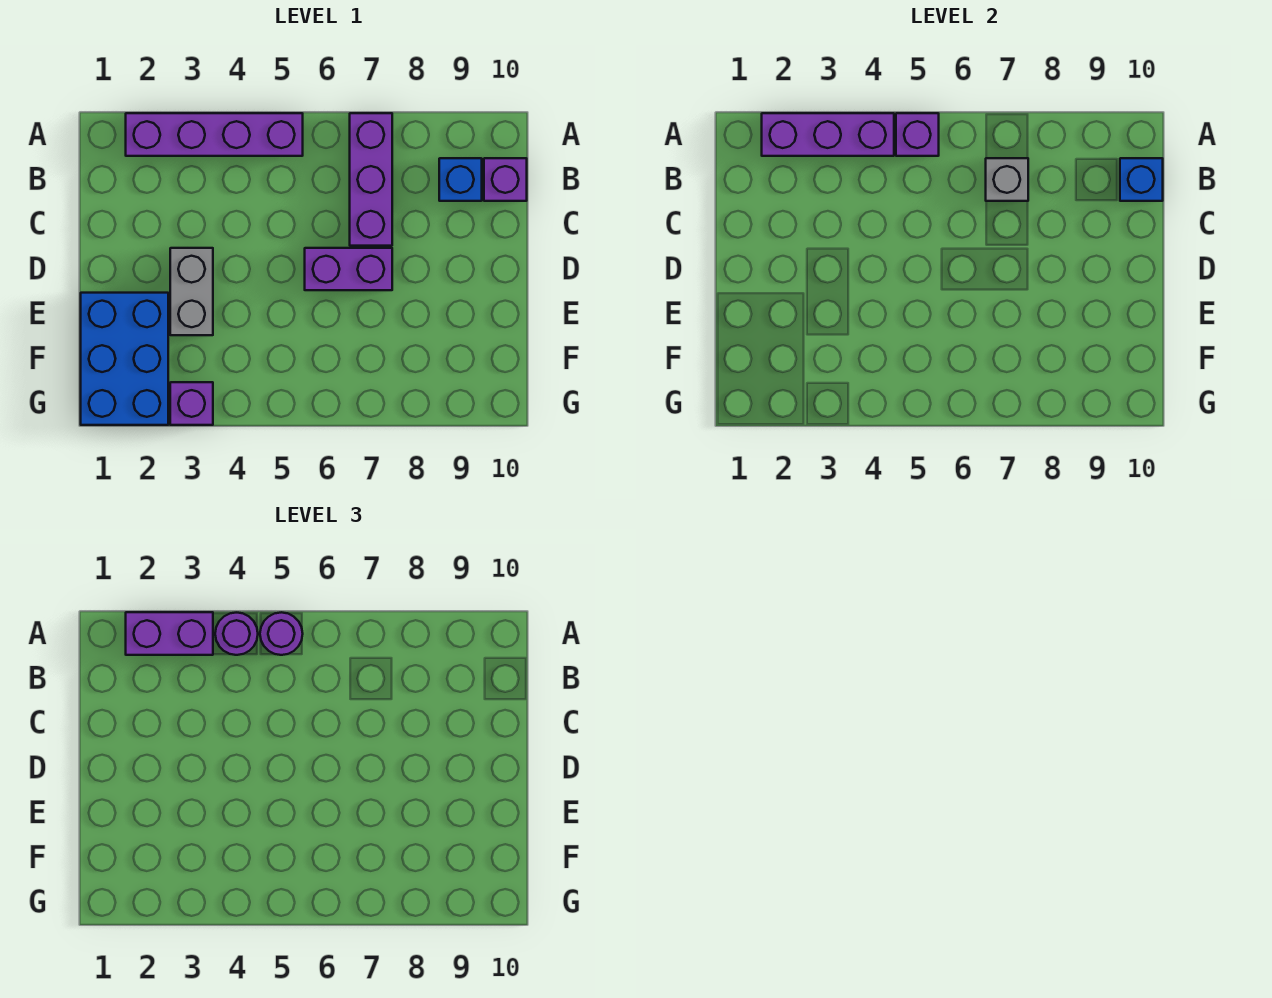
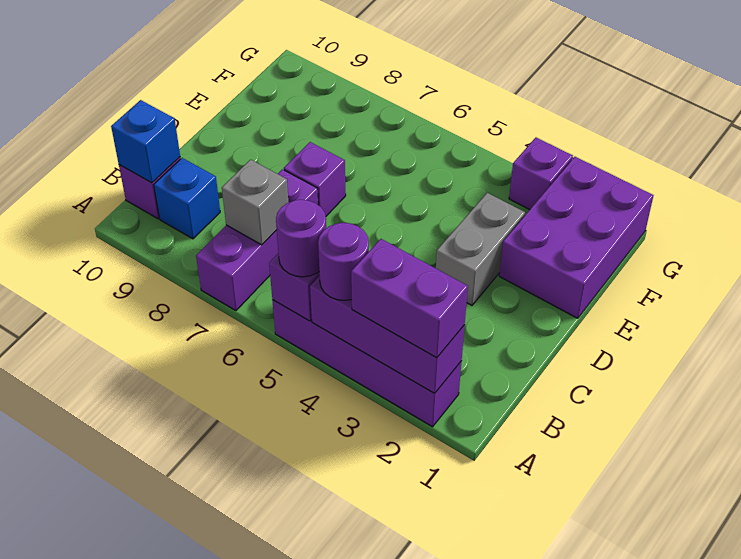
purple brick D6:D7 level 1 -> purple brick D7 level 1
blue brick E1:G2 level 1 -> purple brick E1:G2 level 1

